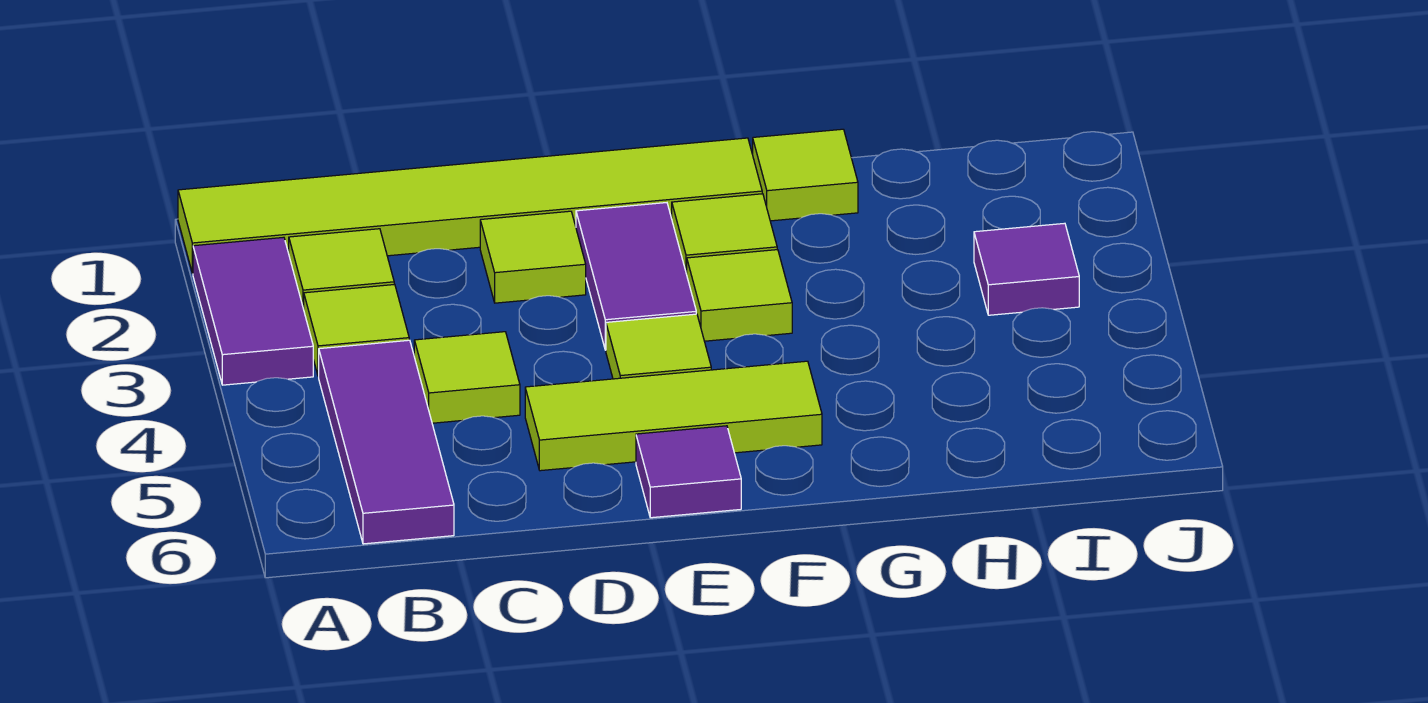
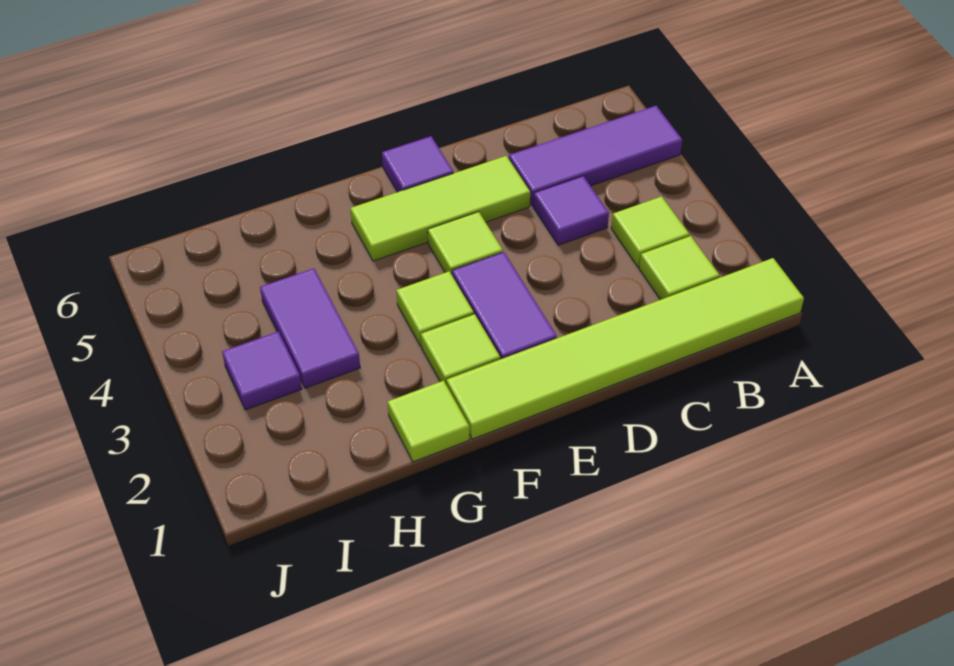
purple tile A2:A3 level 1 -> purple tile H3:H4 level 1
purple tile B4:B6 level 1 -> purple tile A5:C5 level 1
lime tile C4 level 1 -> purple tile C4 level 1
lime tile D2 level 1 -> none

